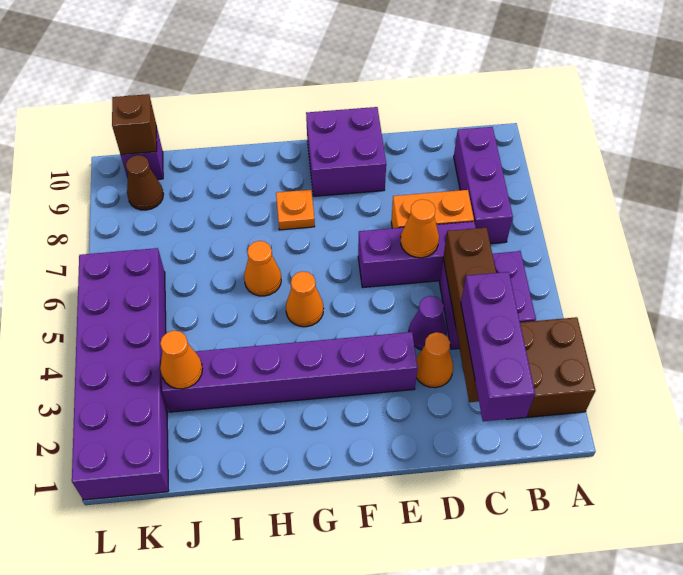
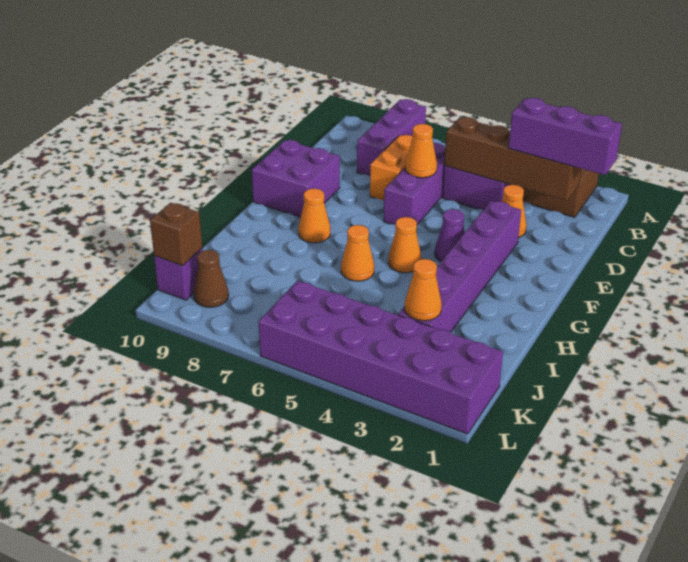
purple brick B7:B9 level 1 -> purple brick A8:C8 level 1
purple cone D4 level 1 -> purple cone F4 level 1
orange plate G8 level 1 -> orange cone G8 level 1

